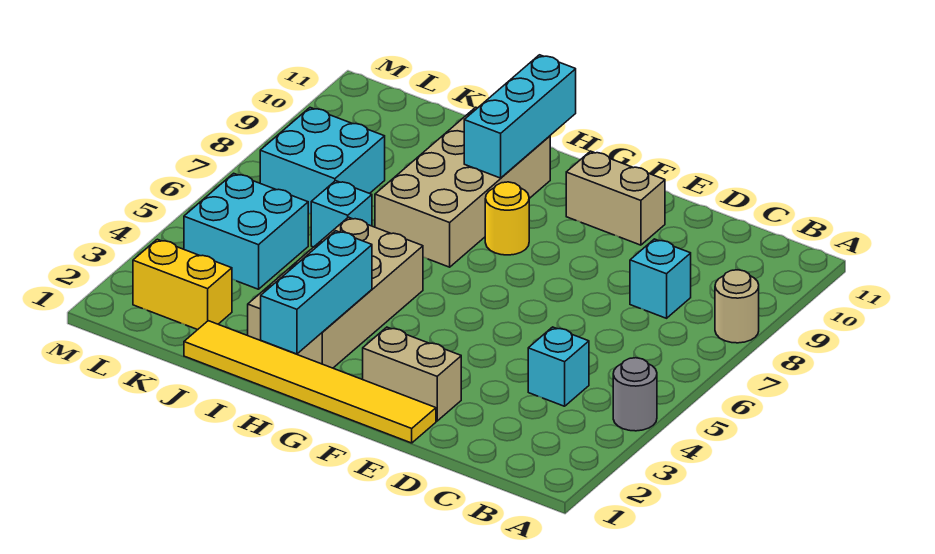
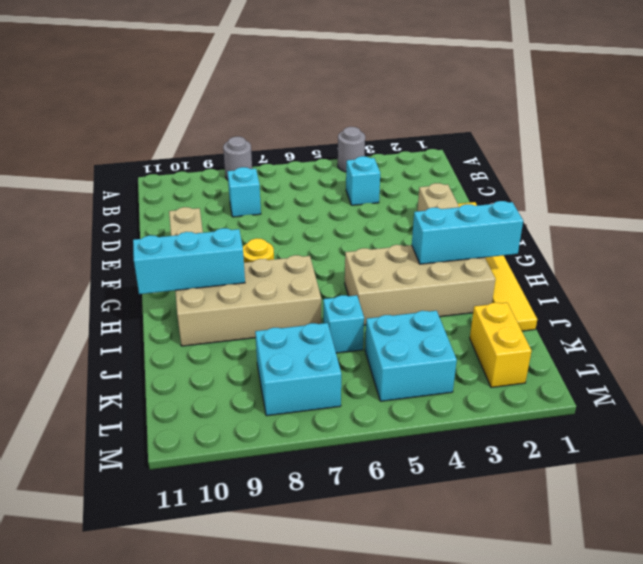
tan round brick A8 level 1 -> grey round brick A8 level 1

